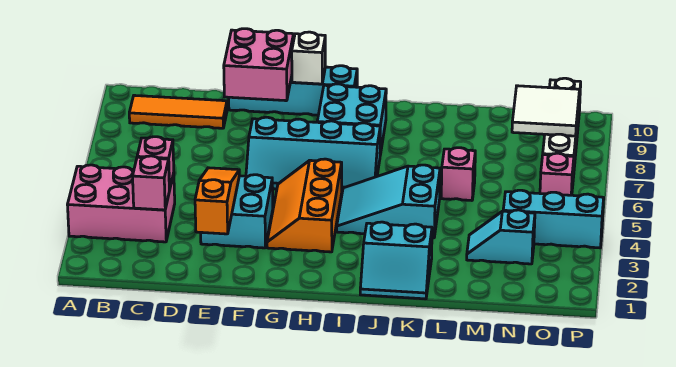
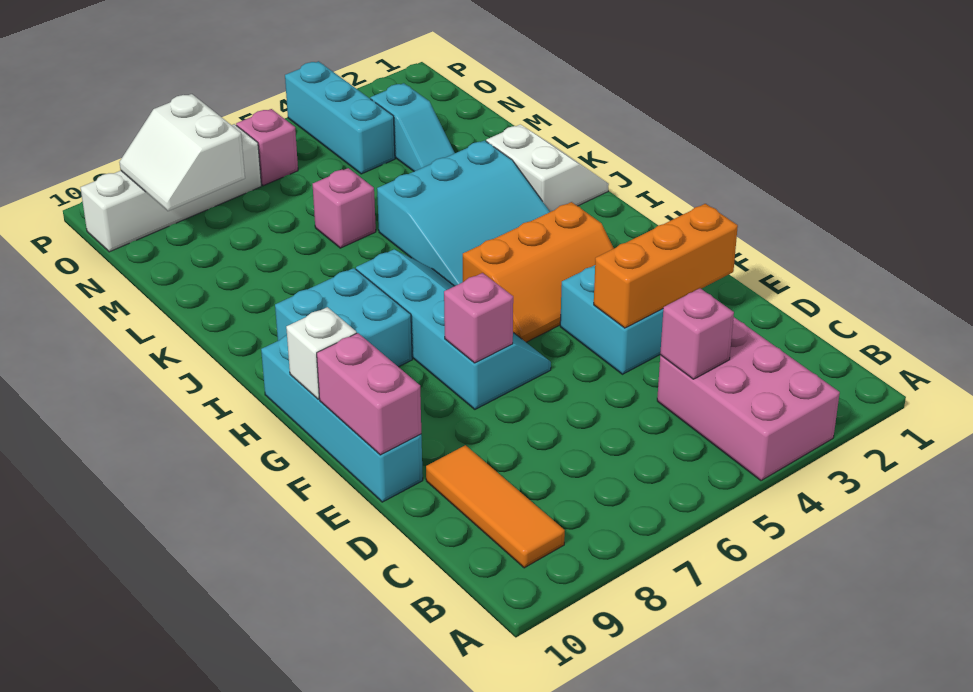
pink brick C3 level 2 -> pink brick F7 level 2
orange slope E2:E4 level 2 top 2 -> orange brick E2:E4 level 2
pink brick E9:F10 level 2 -> pink brick E10:F10 level 2
cyan slope I4:K5 level 1 top K -> cyan slope I3:K5 level 1 top K
cyan slope J1:K2 level 1 top 2 -> white slope J1:K2 level 1 top 2
white tile N8:O9 level 2 -> white slope N8:O9 level 2 top 8

